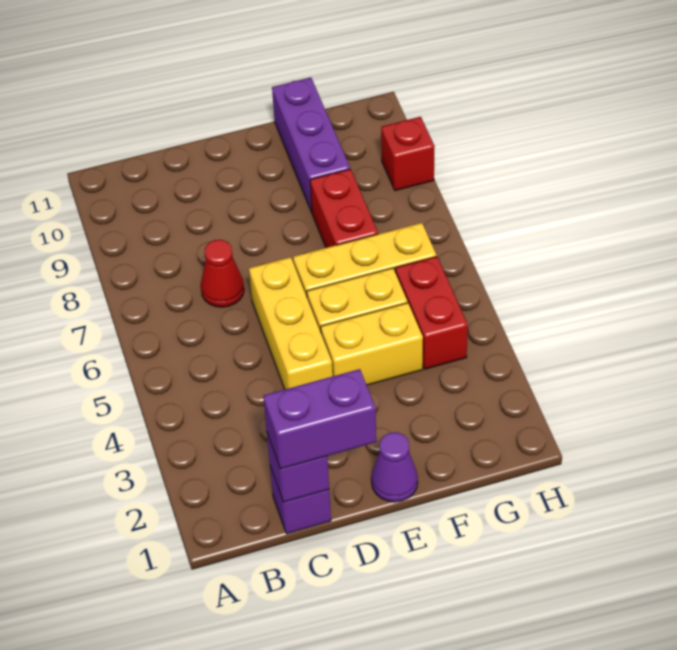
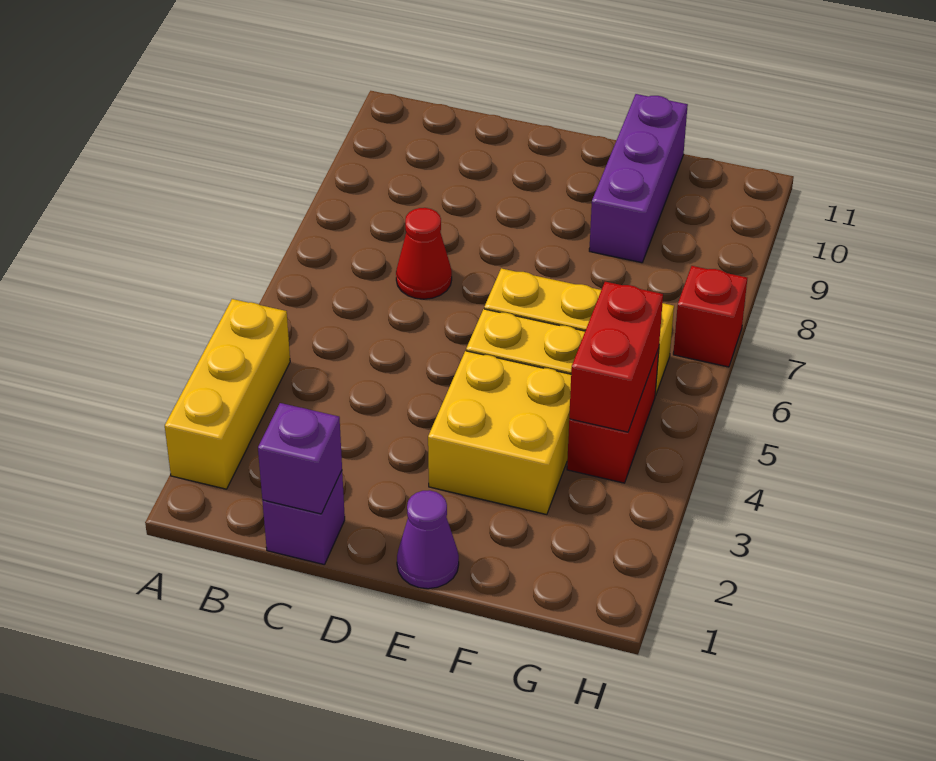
purple brick C1:D1 level 3 -> none
yellow brick D4:D6 level 1 -> yellow brick A2:A4 level 1
yellow brick E4:F4 level 1 -> yellow brick E3:F4 level 1
red brick F7:F8 level 1 -> red brick G4:G5 level 2
red brick H9 level 1 -> red brick H7 level 1

